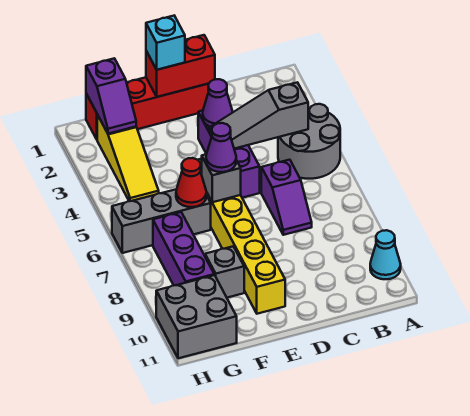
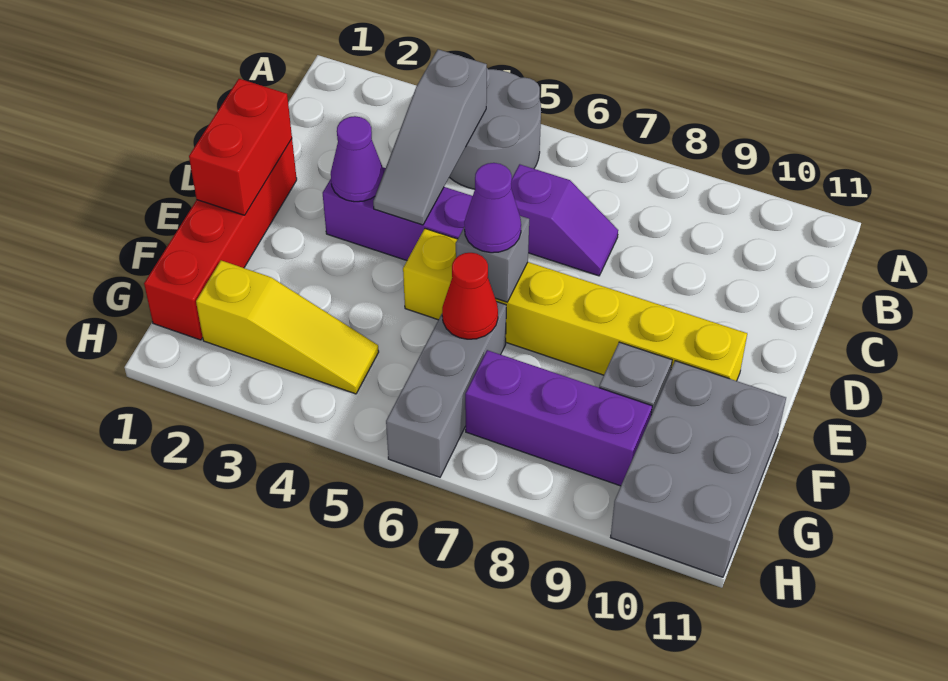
cyan cone A10 level 1 -> none
cyan brick E1 level 3 -> none
purple slope G1:G2 level 2 top 1 -> none
grey brick G10:H11 level 1 -> grey brick F10:H11 level 1

